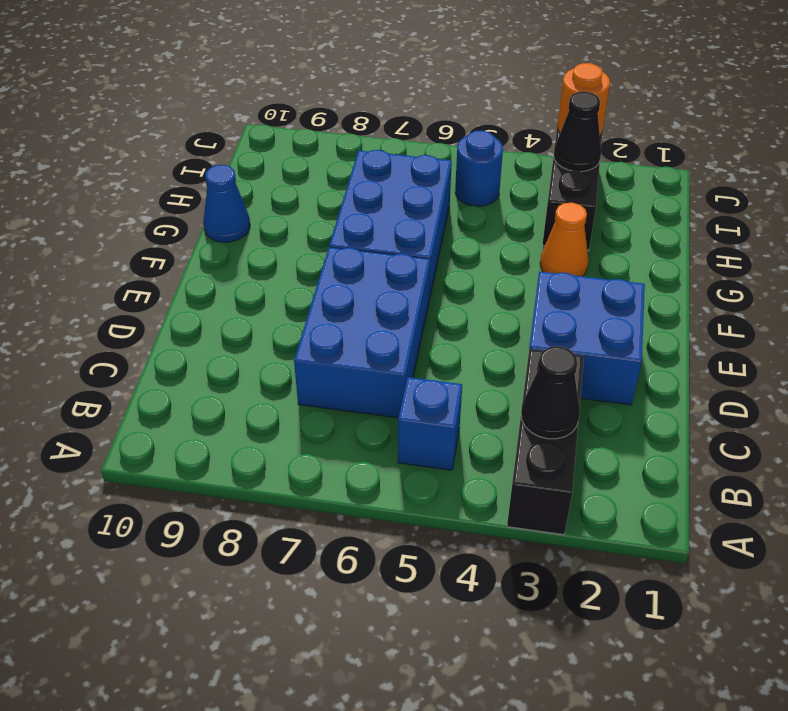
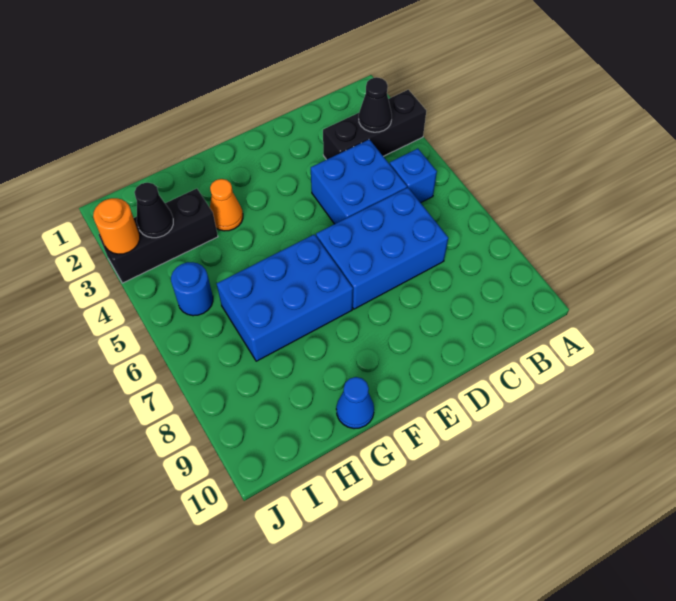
blue brick D2:E3 level 1 -> blue brick C4:D5 level 1

